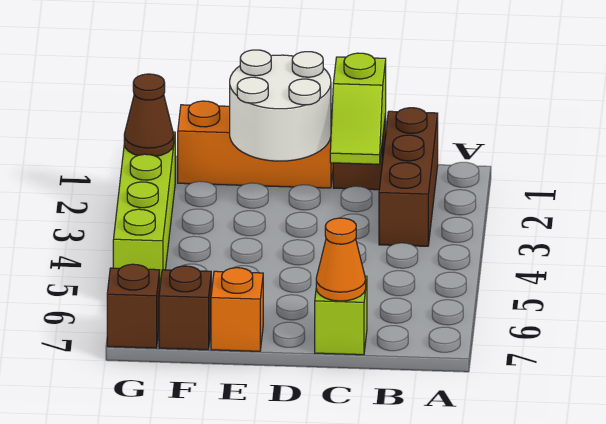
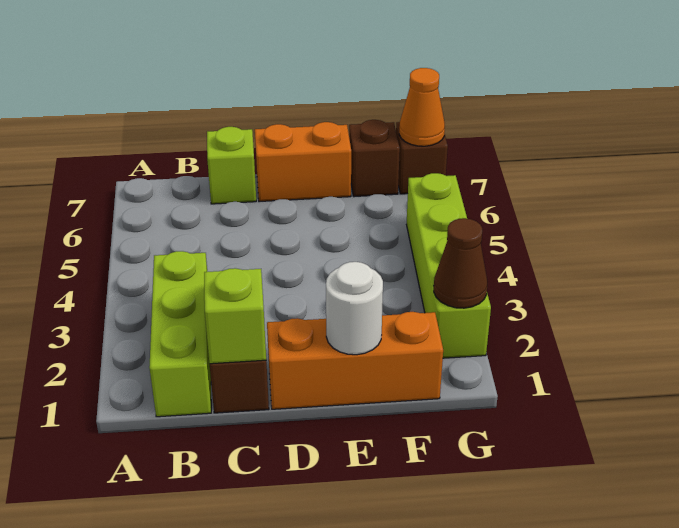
brown brick B1:B3 level 1 -> lime brick B1:B3 level 1
orange cone C7 level 2 -> orange cone G7 level 2
white round brick D1:E2 level 2 -> white round brick E1 level 2
orange brick E7 level 1 -> orange brick D7:E7 level 1

